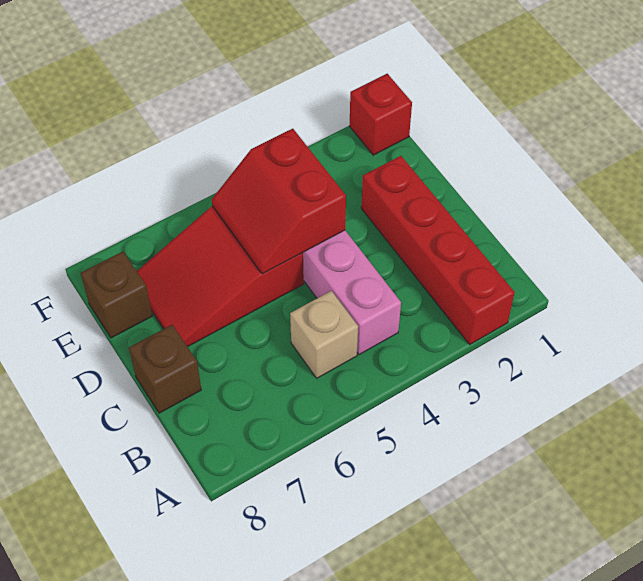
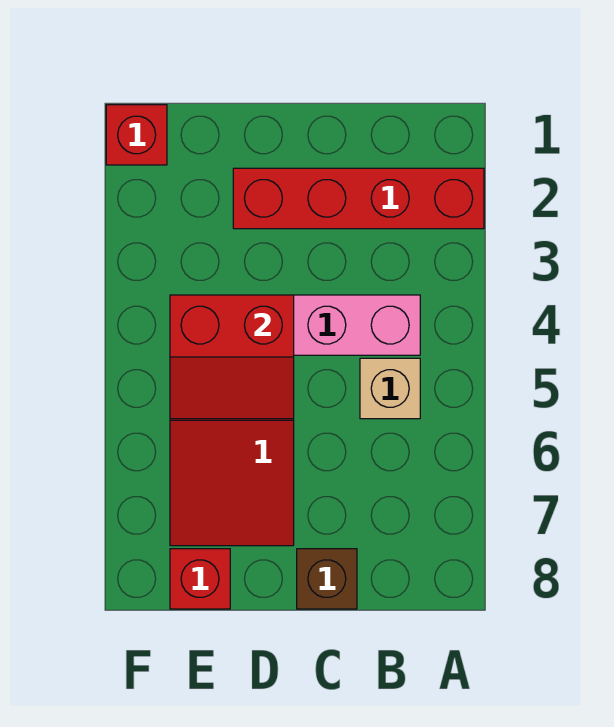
brown brick E8 level 1 -> red brick E8 level 1

